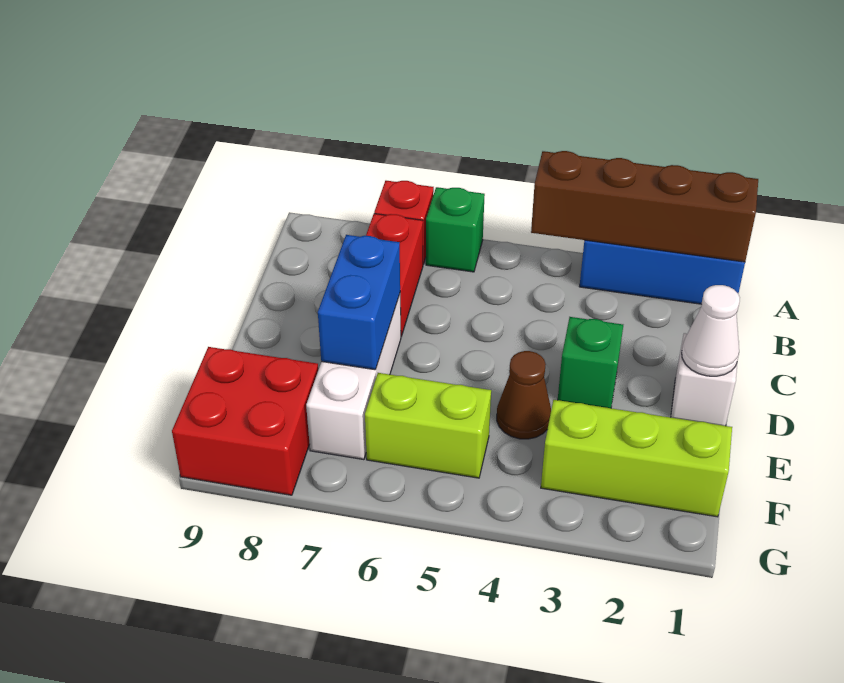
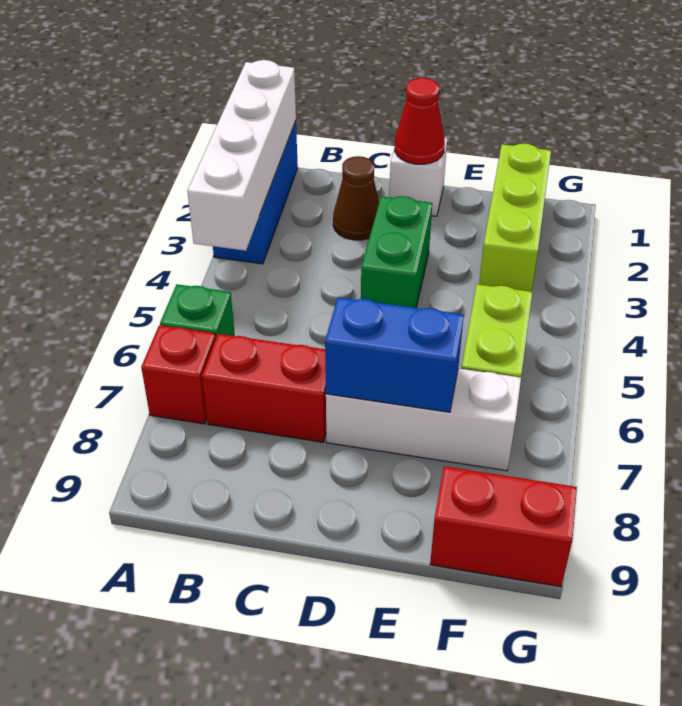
brown brick A1:A4 level 2 -> white brick A1:A4 level 2
white cone D1 level 2 -> red cone D1 level 2
green brick D3 level 1 -> green brick D3:D4 level 1
brown cone E4 level 1 -> brown cone C2 level 1
red brick F8:G9 level 1 -> red brick F9:G9 level 1

